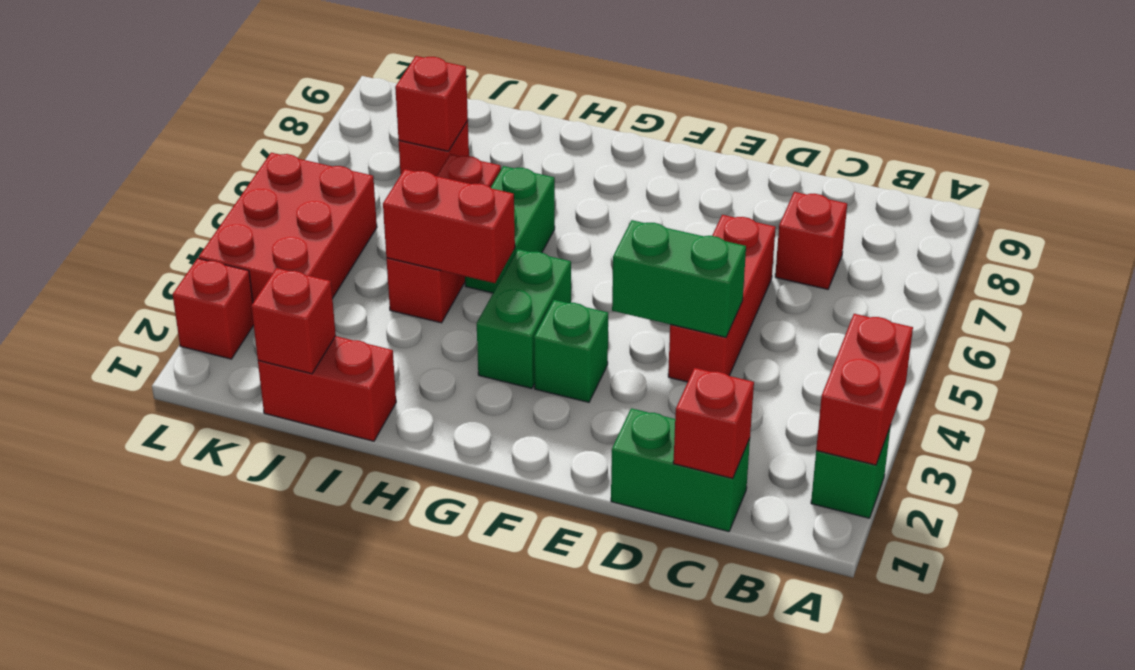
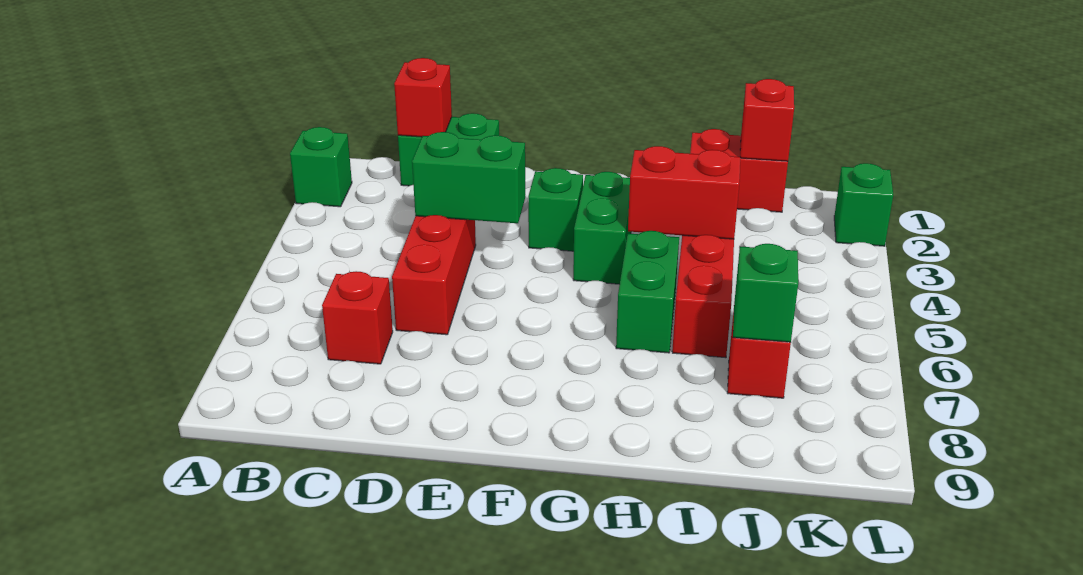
red brick A2:A3 level 2 -> none
red brick J7 level 2 -> green brick J7 level 2
red brick K3:L5 level 1 -> none
red brick L2 level 1 -> green brick L2 level 1

